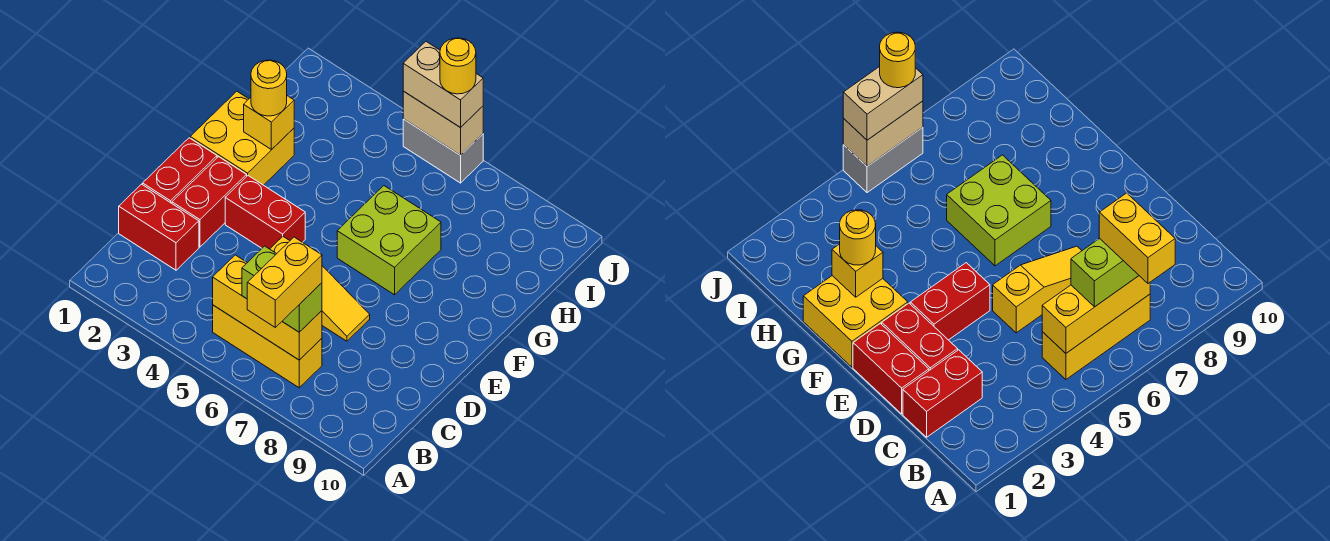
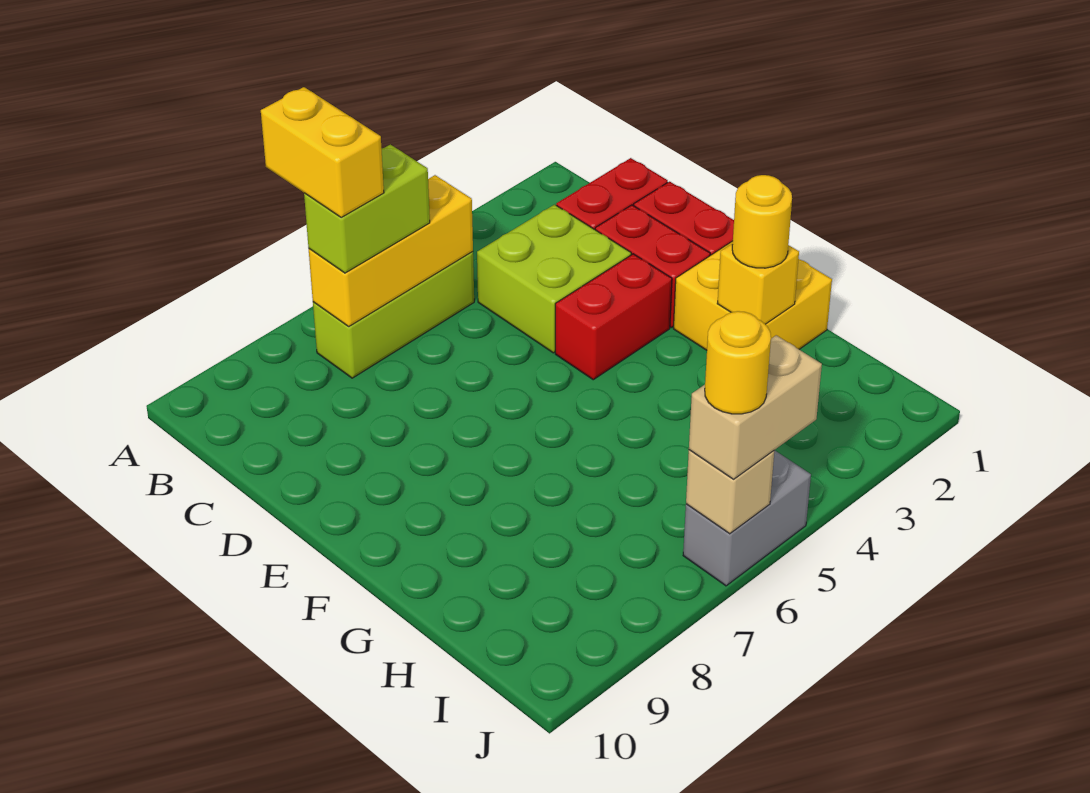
yellow brick B5:B7 level 1 -> lime brick B5:B7 level 1
yellow slope D5:D7 level 1 top 5 -> none
lime brick F6:G7 level 1 -> lime brick C3:D4 level 1
tan brick J5:J6 level 2 -> tan brick J6 level 2

